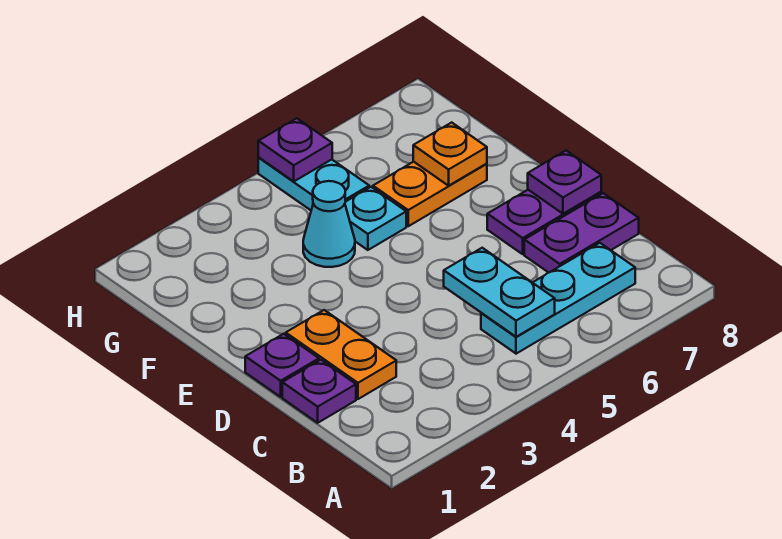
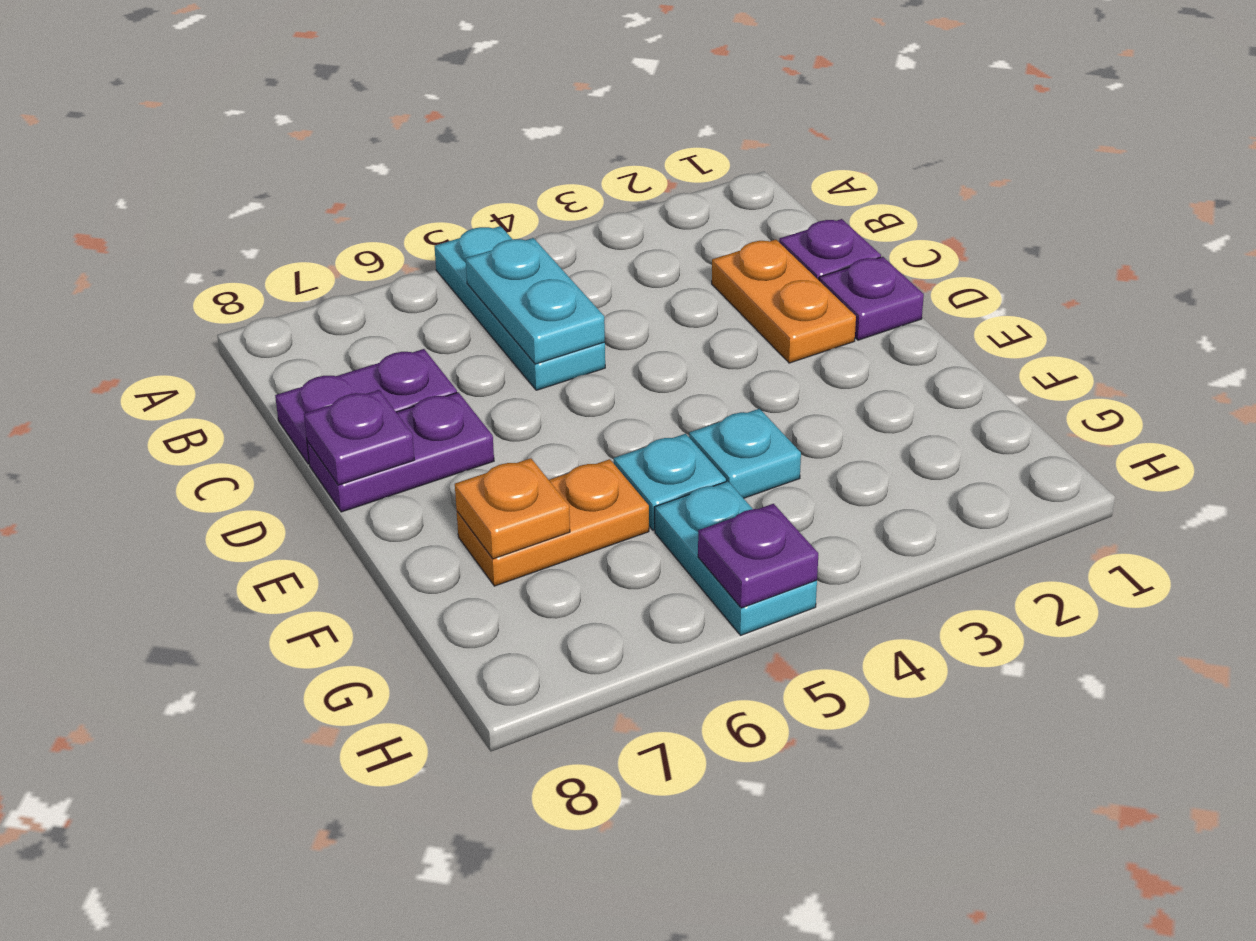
cyan plate B5:B7 level 1 -> cyan plate A5:C5 level 1
cyan cone F4 level 1 -> cyan plate F4 level 1

